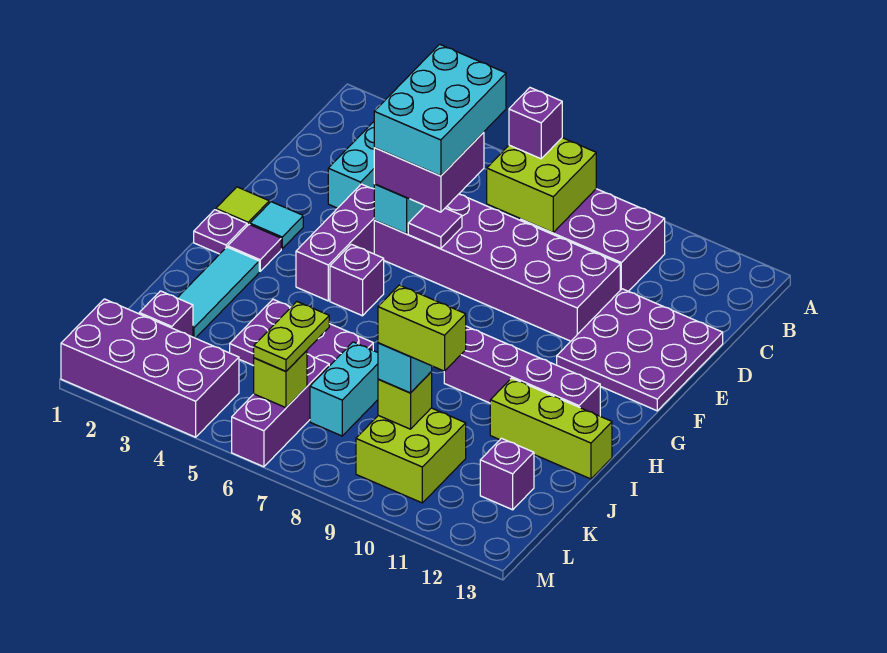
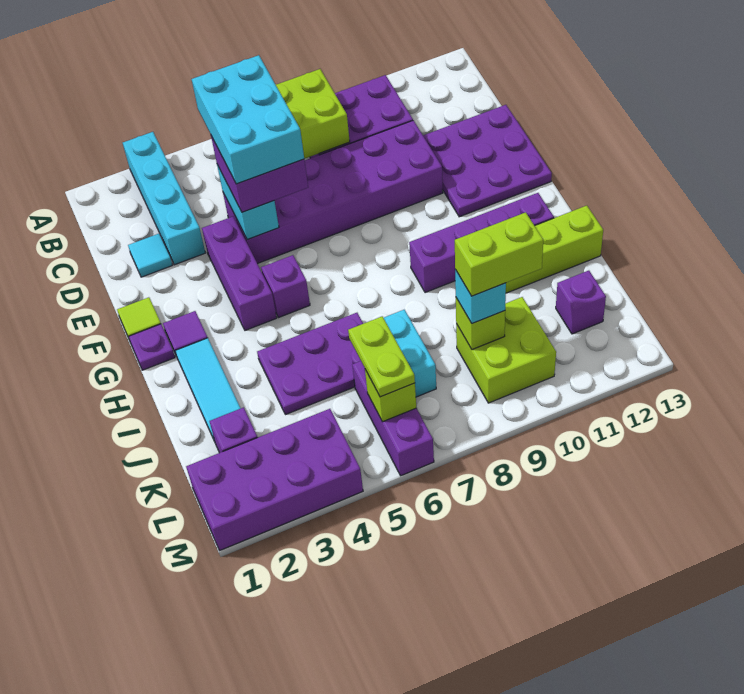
purple brick B7 level 3 -> none
purple tile E6 level 2 -> none
cyan tile F2 level 1 -> cyan tile D2 level 1

